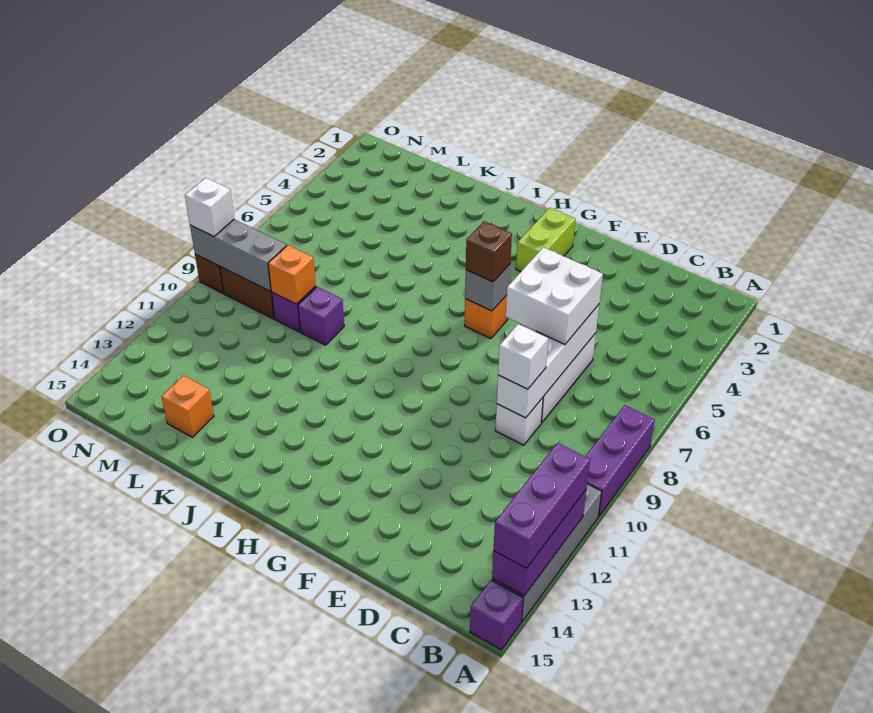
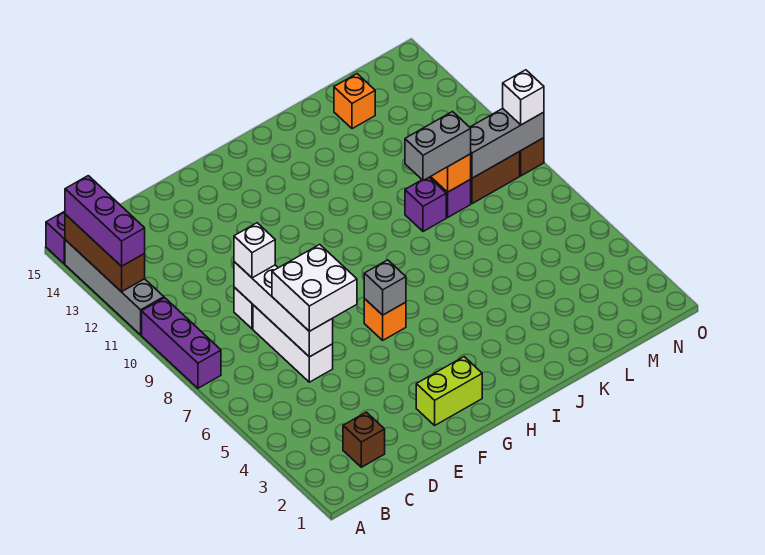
purple brick A12:A14 level 2 -> brown brick A12:A14 level 2
lime brick G2:G3 level 1 -> lime brick F2:G2 level 1
brown brick G6 level 3 -> brown brick C2 level 1
none -> grey brick K9:L9 level 3

